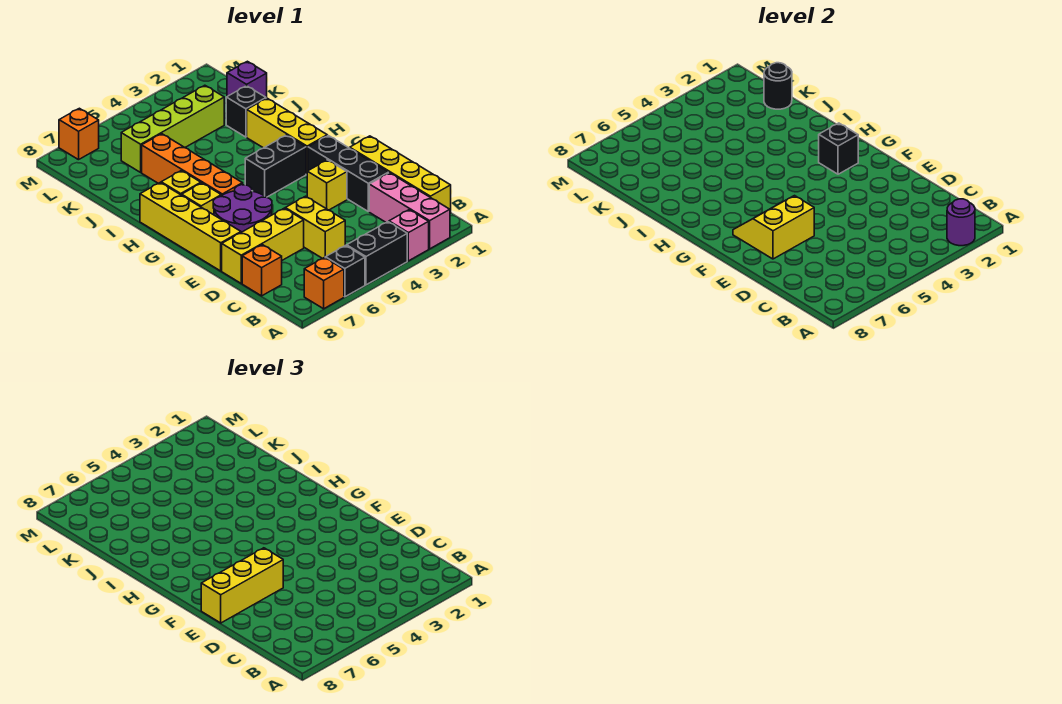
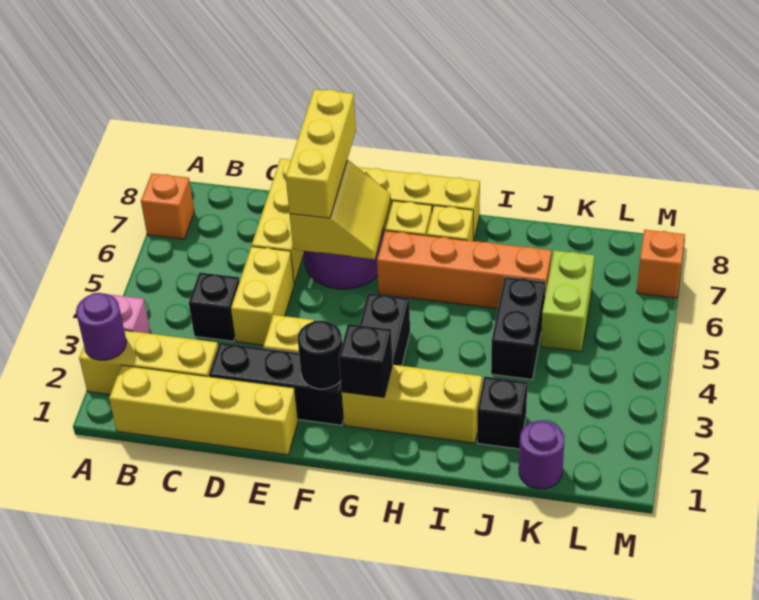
pink brick A2:C2 level 1 -> yellow brick A2:C2 level 1
black brick A4:A5 level 1 -> black brick J4:J5 level 1
black brick A6 level 1 -> black brick C4 level 1
yellow brick C5:D5 level 1 -> yellow brick D4:D5 level 1
orange brick C8 level 1 -> none
purple brick K1 level 1 -> purple round brick K1 level 1
black round brick K1 level 2 -> black round brick F2 level 2
lime brick K3:K6 level 1 -> lime brick K5:K6 level 1

